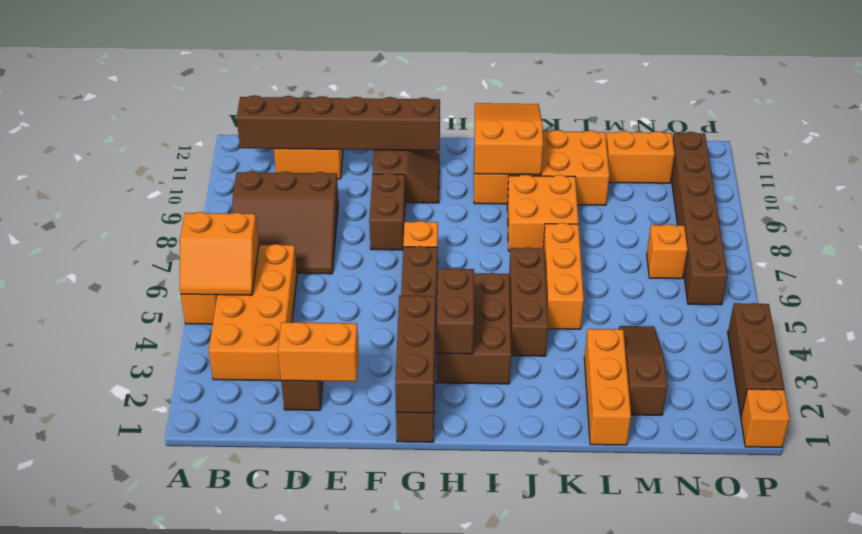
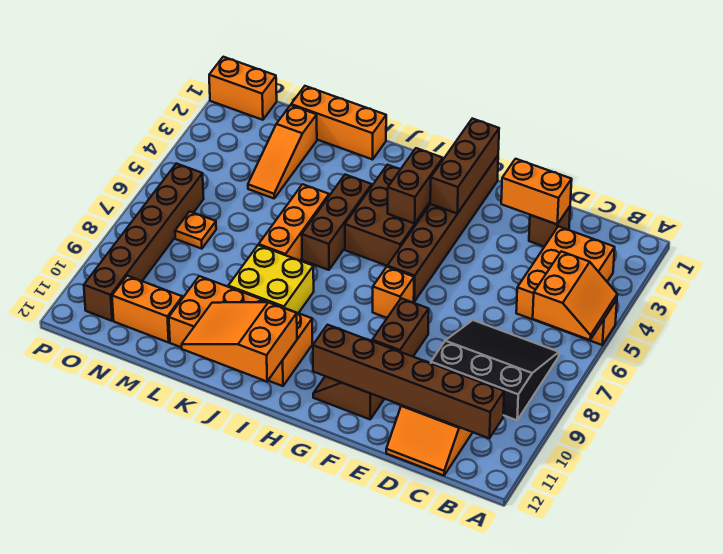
orange slope A5:B6 level 2 top 6 -> orange slope A5:B6 level 2 top B
orange brick B3:C6 level 1 -> orange brick B3:C5 level 1
brown slope B7:D9 level 1 top 9 -> black slope B7:D9 level 1 top 9
orange slope I10:J12 level 2 top 10 -> orange slope I11:K12 level 2 top I
orange brick J8:K9 level 1 -> yellow brick J8:K9 level 1
orange brick L1:L3 level 1 -> orange brick K1:M1 level 1
brown slope M2:M4 level 1 top 2 -> orange slope M2:M4 level 1 top 2
orange brick N7 level 1 -> orange plate N7 level 1
orange brick P1 level 1 -> orange brick O1:P1 level 1
brown brick P2:P4 level 1 -> none

